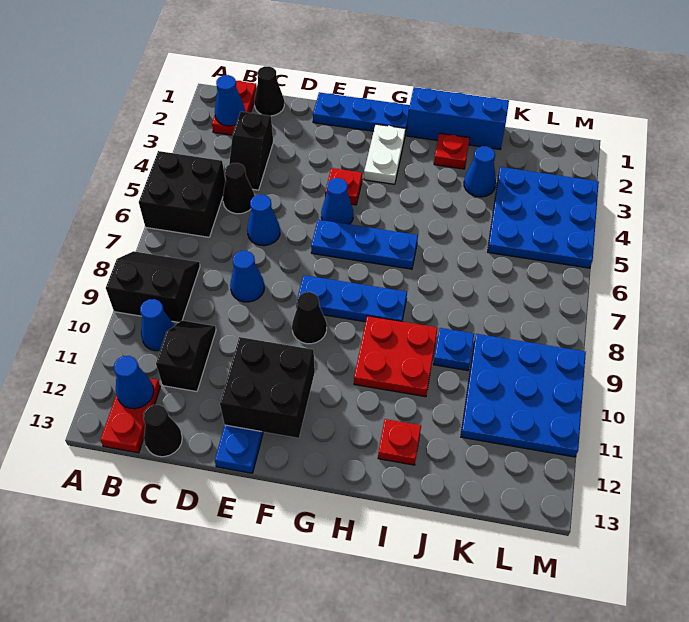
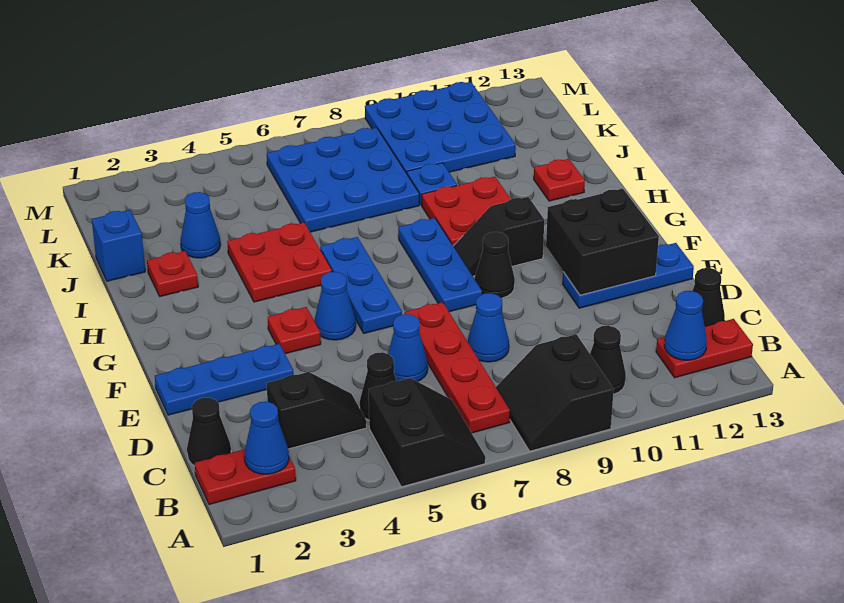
black brick A5:B6 level 1 -> black slope A5:B6 level 1 top 5
none -> red plate B7:E7 level 1
blue cone B10 level 1 -> black cone B10 level 1
black slope C10:C11 level 1 top 11 -> black slope G9:G10 level 1 top 10
blue plate E1:G1 level 1 -> blue plate E1:E3 level 1
white plate G2:G3 level 1 -> none
blue brick H1:J1 level 1 -> blue brick J1 level 1
none -> red plate H4:I5 level 1
blue plate K3:M5 level 1 -> blue plate J6:L8 level 1

